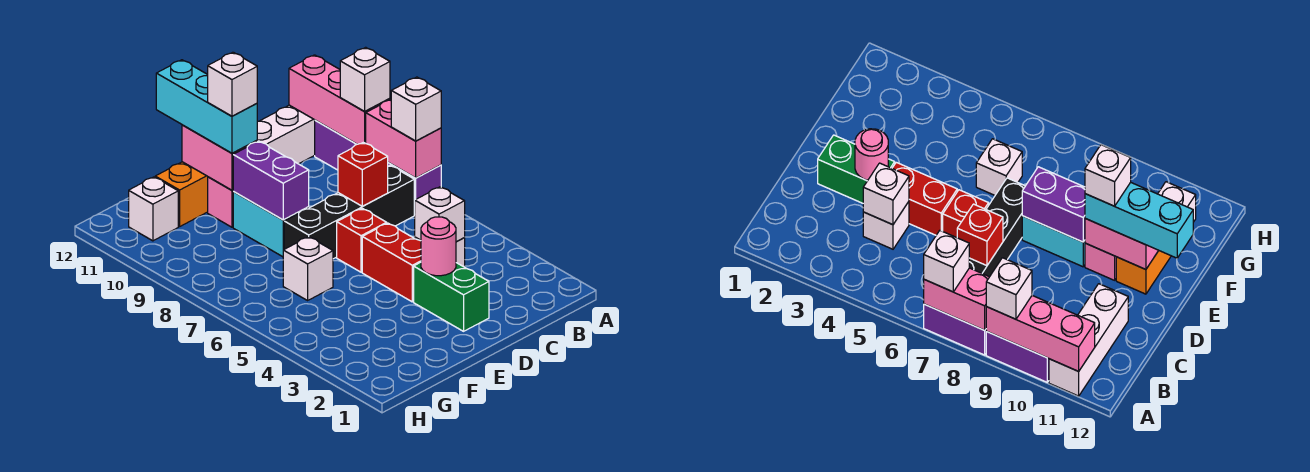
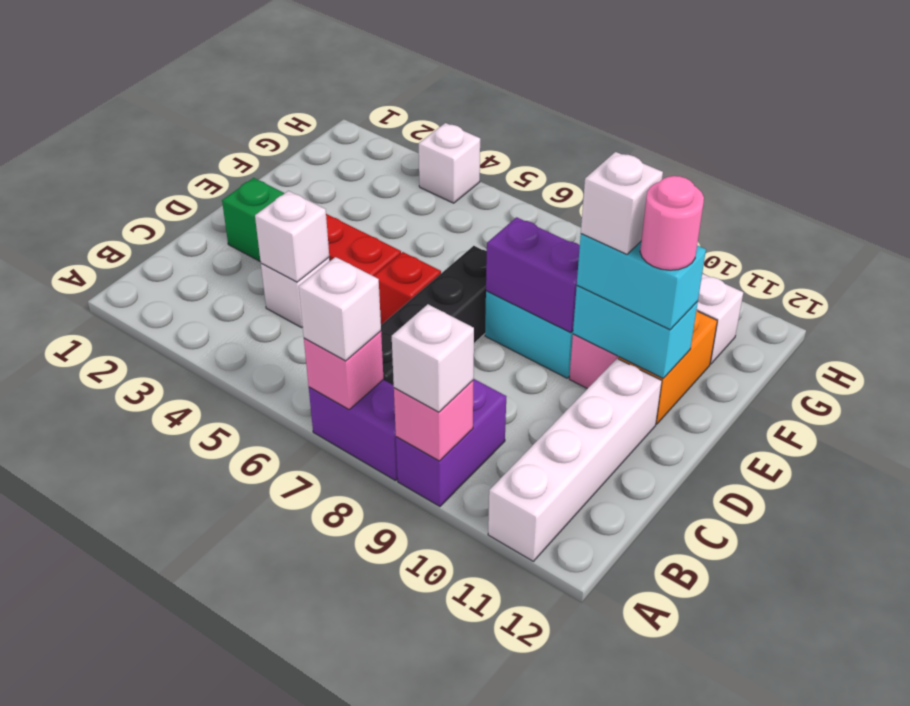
pink brick A7:A8 level 2 -> pink brick A7 level 2
purple brick A9:A10 level 1 -> purple brick A9:B9 level 1
pink brick A9:A11 level 2 -> pink brick A9 level 2
white brick A11:C11 level 1 -> white brick A11:D11 level 1
red brick C7 level 2 -> none
pink round brick D3 level 2 -> pink round brick E11 level 4
pink brick E10:E11 level 2 -> cyan brick E10:E11 level 2
cyan brick E10:E12 level 3 -> cyan brick E10:E11 level 3
white brick F6 level 1 -> white brick H4 level 1

